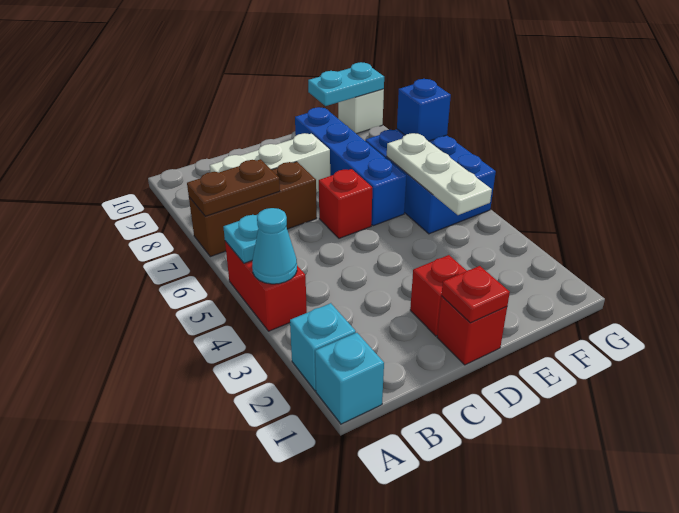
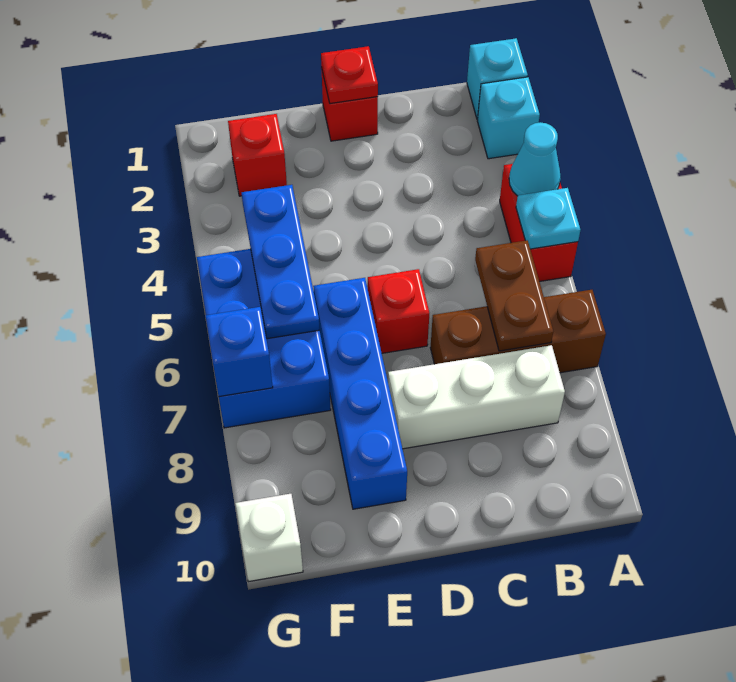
brown plate A7:B7 level 2 -> brown plate B6:B7 level 2
red brick D2 level 1 -> red brick F2 level 1
white plate F4:F6 level 2 -> blue plate F4:F6 level 2
cyan plate F10:G10 level 2 -> none

